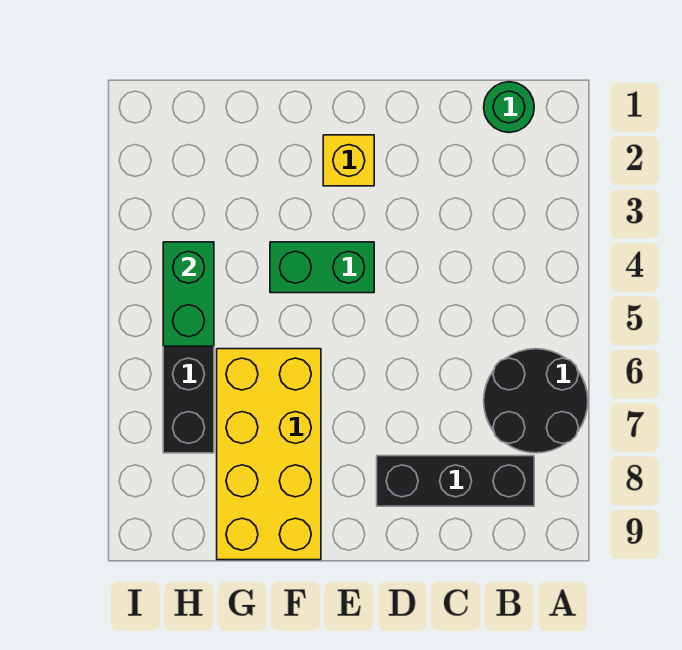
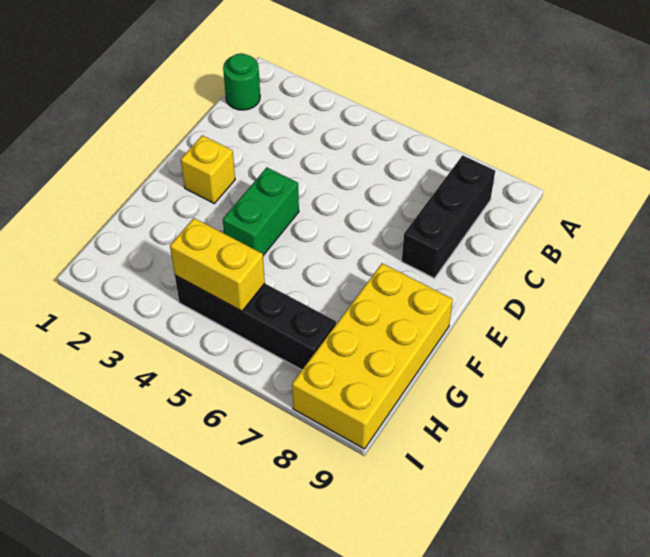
black round brick A6:B7 level 1 -> none
yellow brick F6:G9 level 1 -> yellow brick F8:I9 level 1
green brick H4:H5 level 2 -> yellow brick H4:H5 level 2

